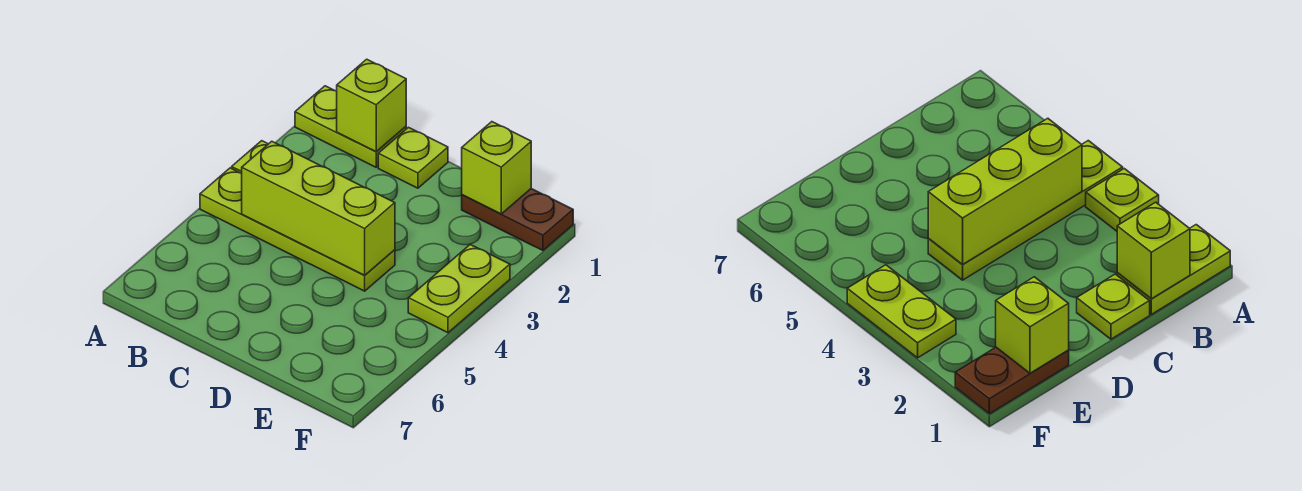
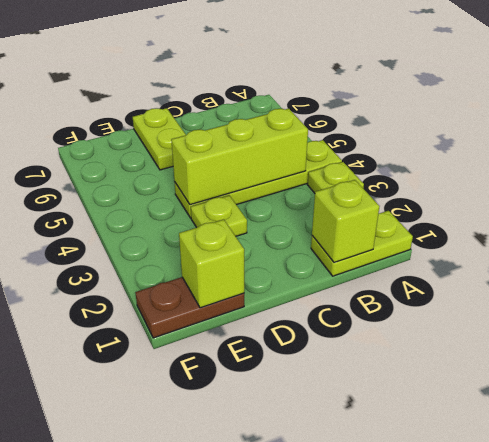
lime plate C1 level 1 -> lime plate D3 level 1
lime plate F3:F4 level 1 -> lime plate D6:D7 level 1

